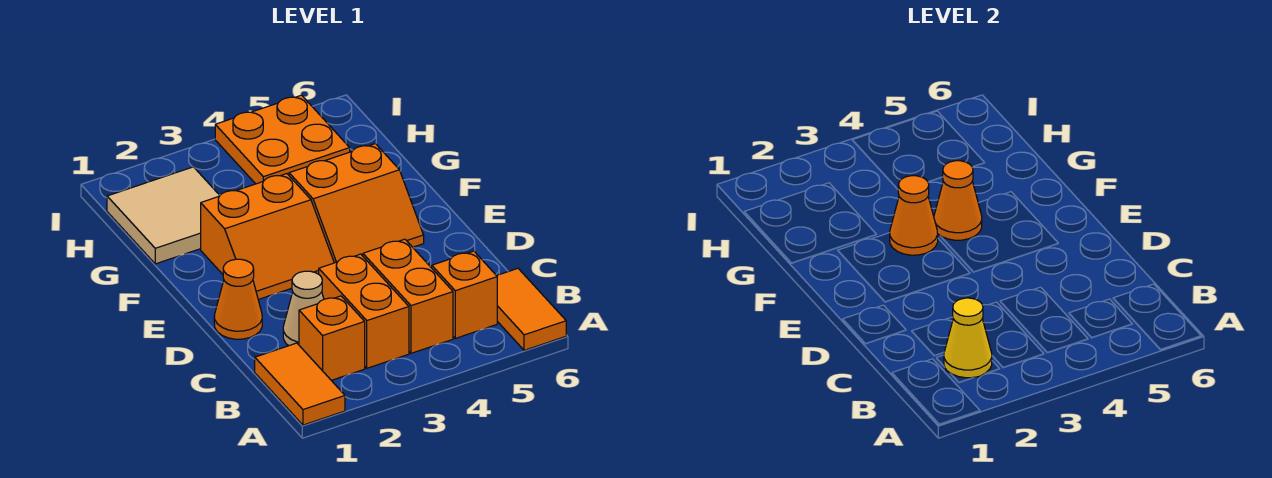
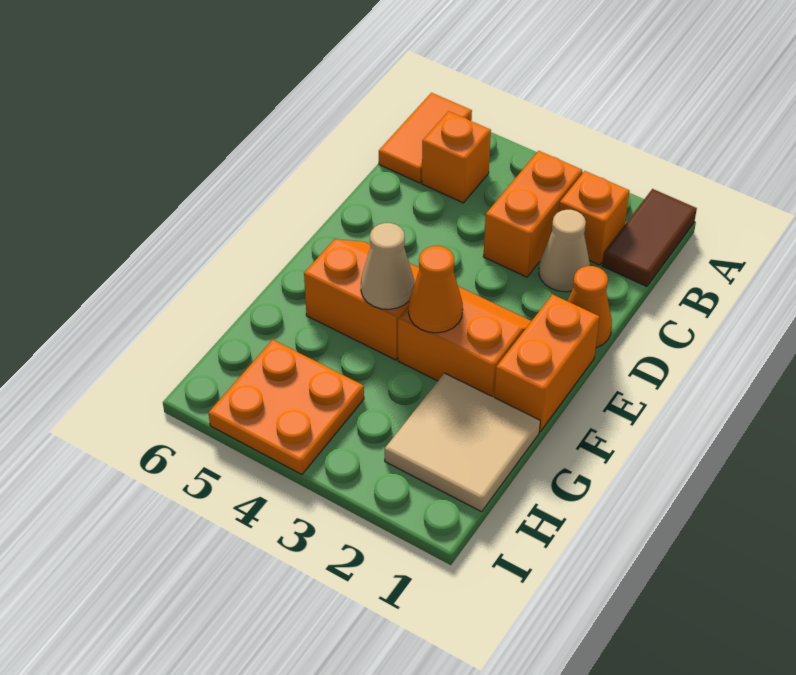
orange tile A1:B1 level 1 -> brown tile A1:B1 level 1
yellow cone B2 level 2 -> none
orange brick B4:C4 level 1 -> orange brick E1:F1 level 1
orange cone F4 level 2 -> tan cone F4 level 2

